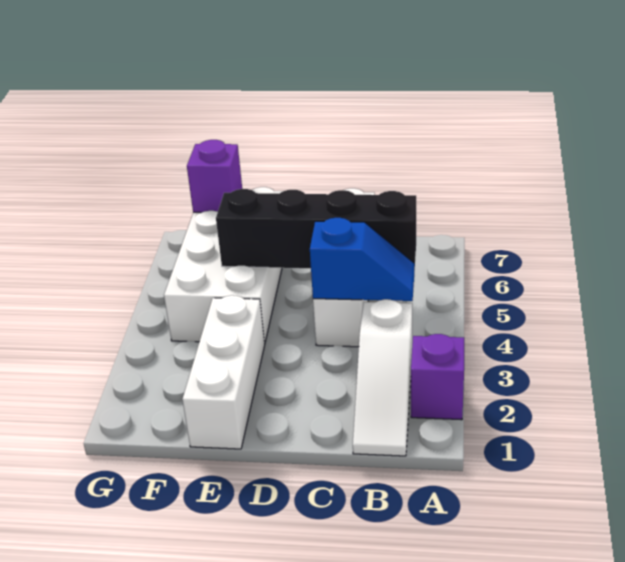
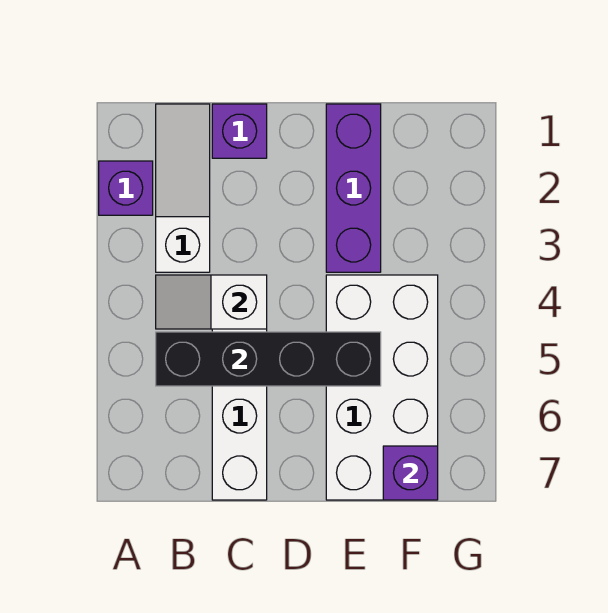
blue slope B4:C4 level 2 top C -> white slope B4:C4 level 2 top C
none -> purple brick C1 level 1
white brick E1:E3 level 1 -> purple brick E1:E3 level 1

